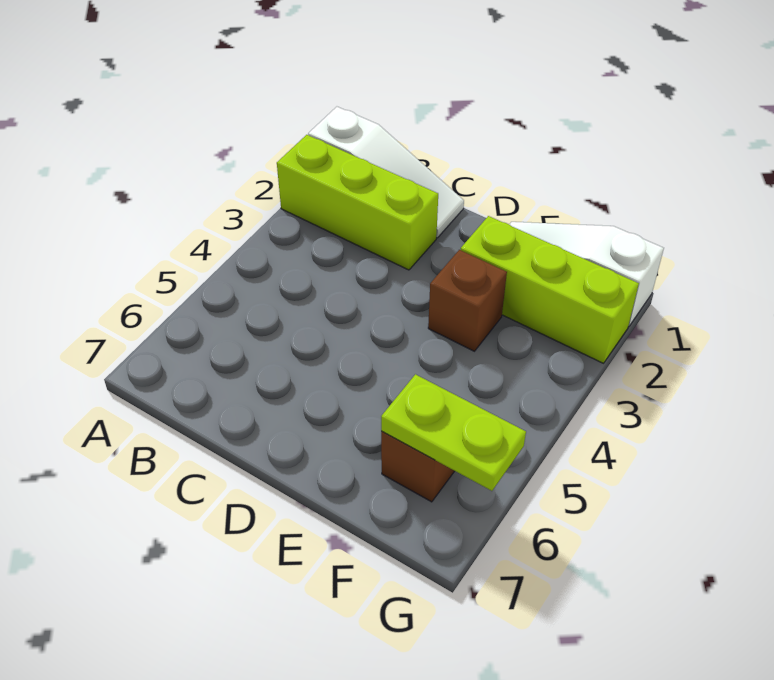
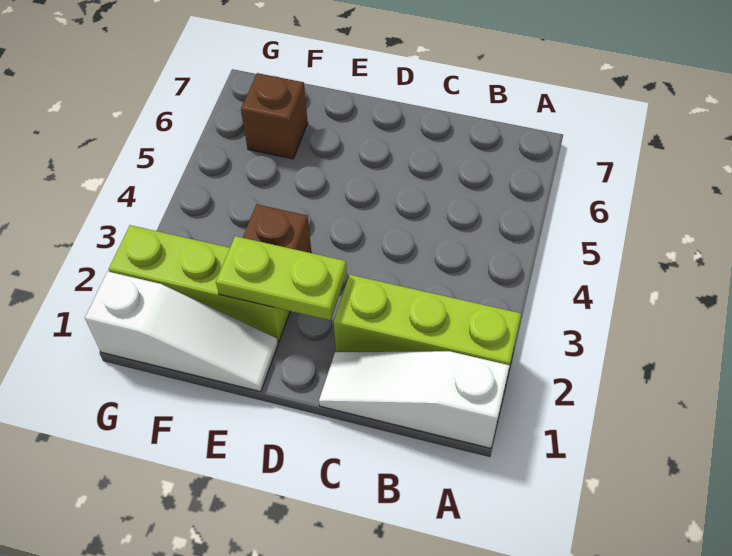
lime plate F6:G6 level 2 -> lime plate D2:E2 level 2

